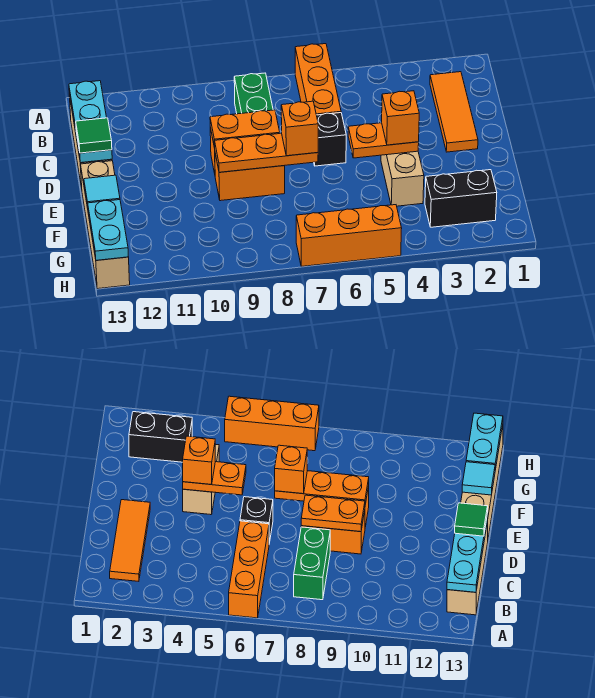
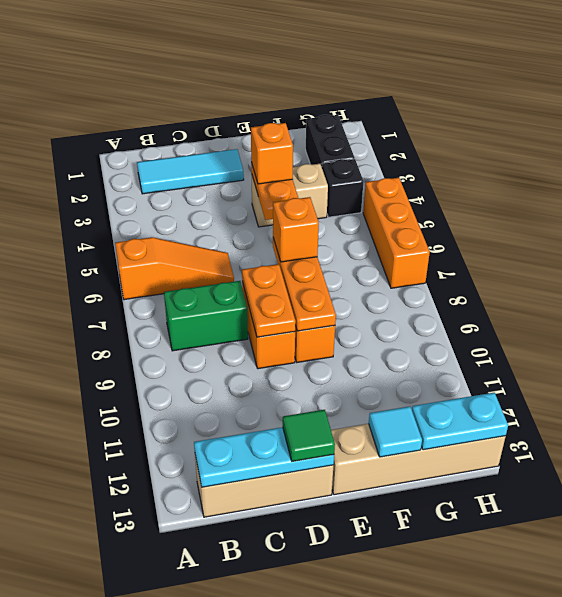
orange brick A6:C6 level 1 -> orange slope A6:C6 level 1 top A
orange tile B2:D2 level 1 -> cyan tile B2:D2 level 1
black brick D6 level 1 -> black brick G4 level 1

